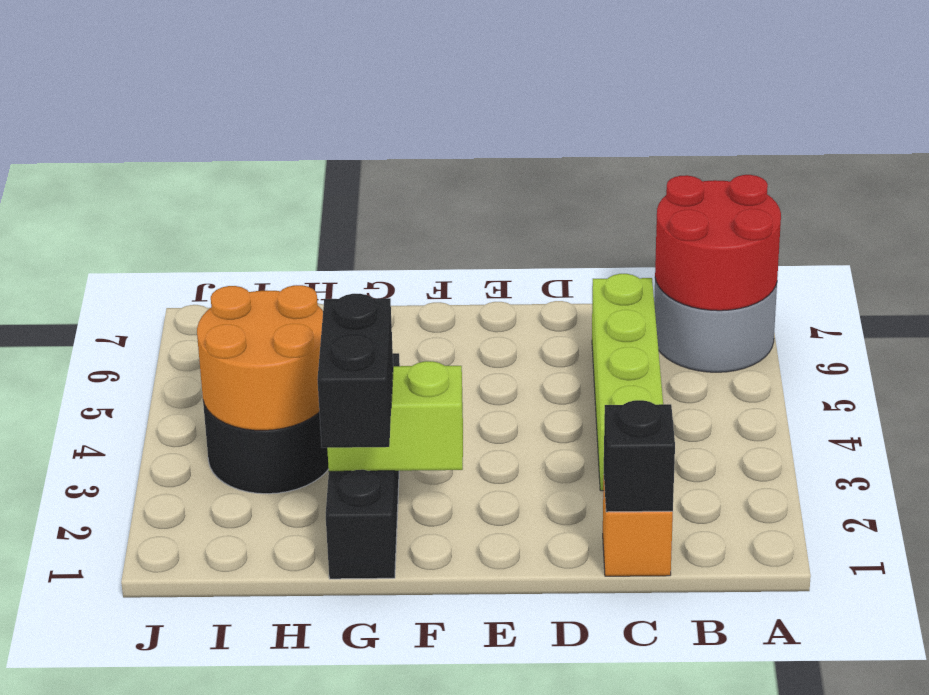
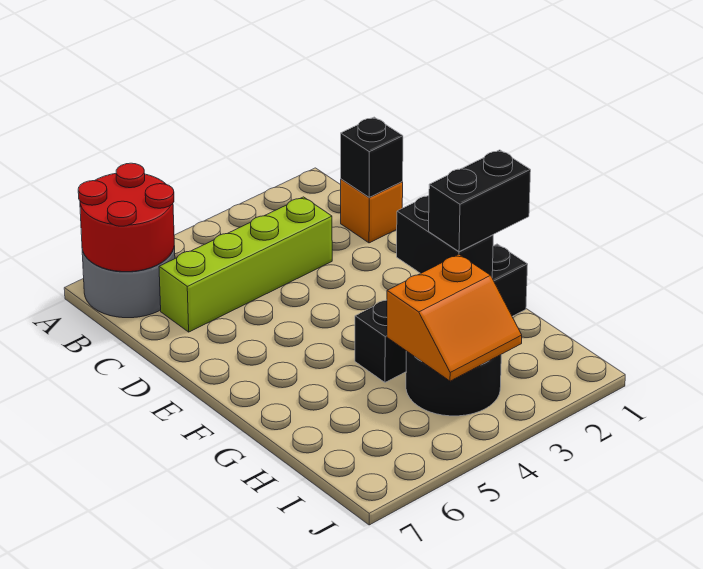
lime brick F2:G2 level 2 -> black brick F2:G2 level 2
orange round brick H3:I4 level 2 -> orange slope H3:I4 level 2 top H

